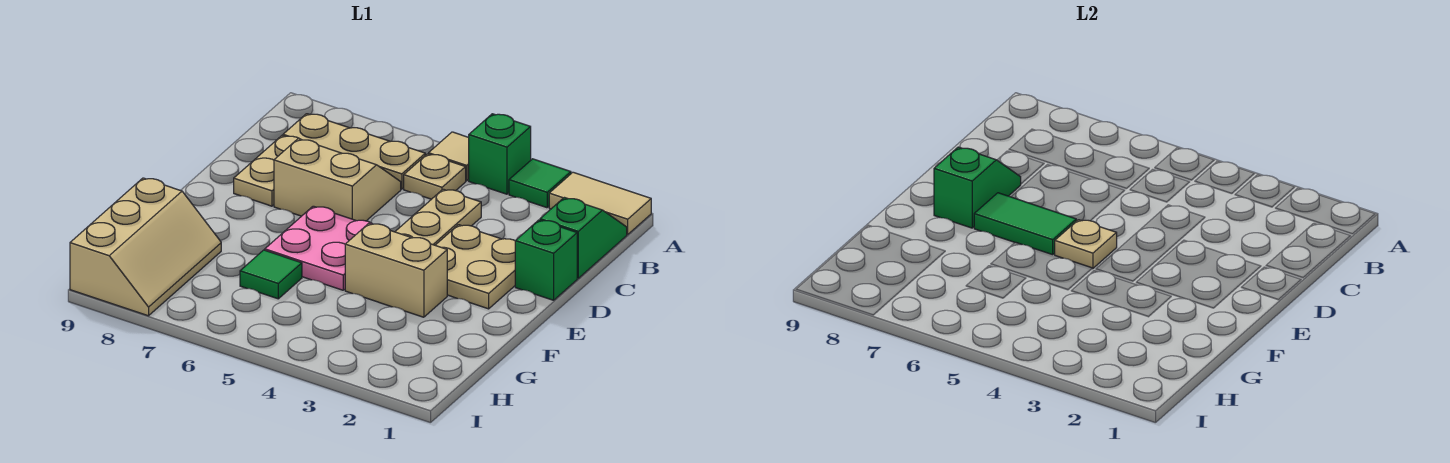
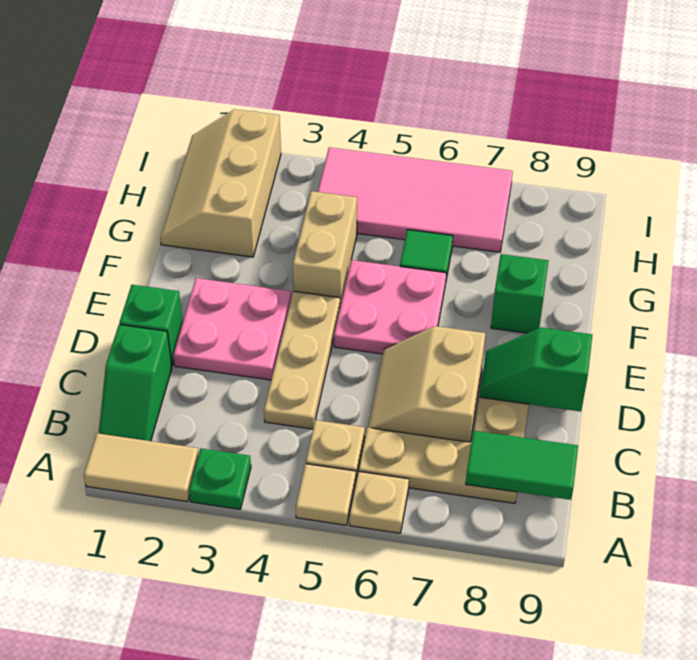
green tile A3 level 1 -> green plate A3 level 1
green brick A4 level 1 -> green brick F8 level 1
tan slope C6:D7 level 1 top D -> tan slope C6:D7 level 1 top 7
tan plate D2:E3 level 1 -> pink plate D2:E3 level 1
green slope D8:E8 level 2 top E -> green slope D8:D9 level 2 top 9
tan plate E5 level 2 -> tan plate A6 level 1
green tile E6:E7 level 2 -> green tile B8:B9 level 2
tan brick F3:F4 level 1 -> tan brick F4:G4 level 1
tan slope G8:I9 level 1 top 9 -> tan slope G1:I2 level 1 top 2
none -> pink tile H4:I7 level 1

